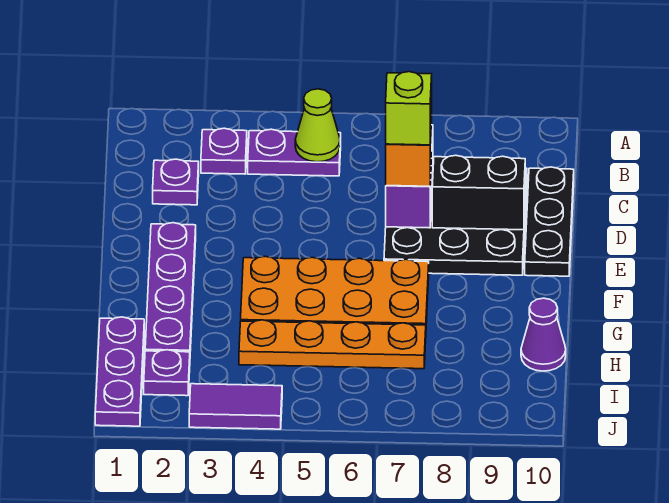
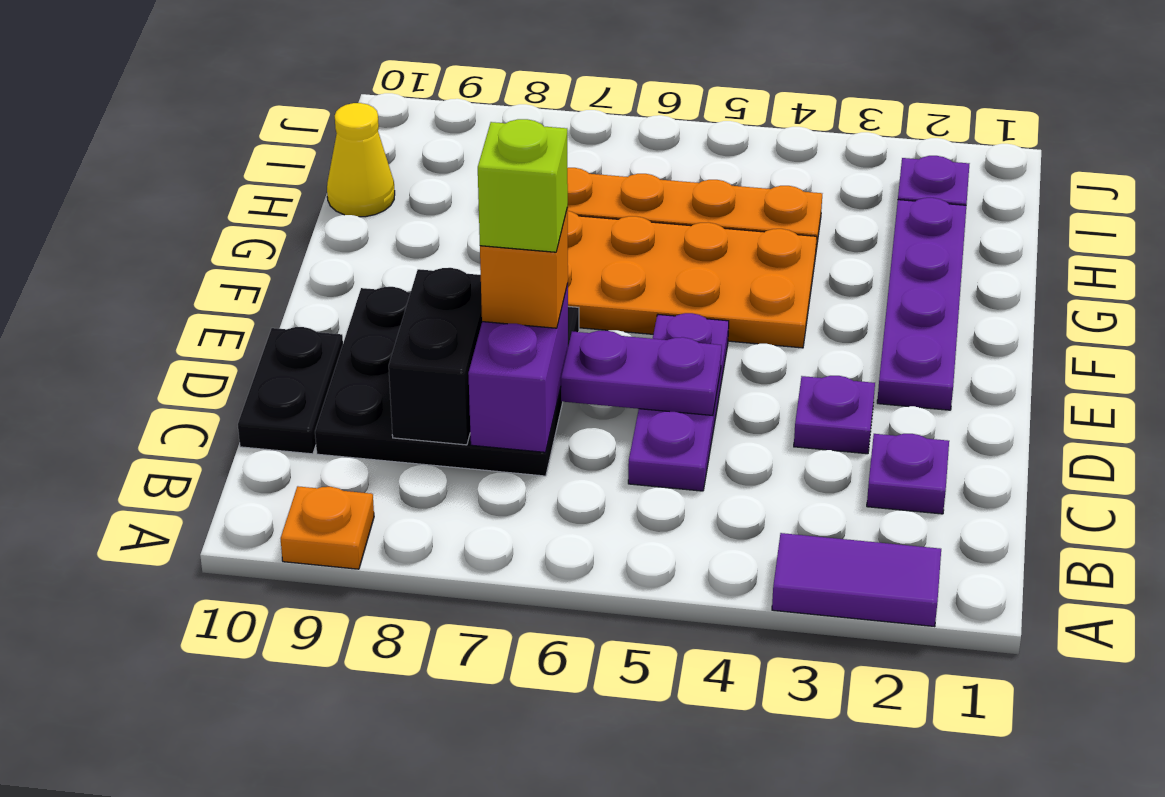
none -> orange plate A9 level 1
purple plate B3 level 1 -> purple plate D3 level 1
purple plate B4:B5 level 1 -> purple plate D5:D6 level 2
lime cone B5 level 2 -> none
black plate C10:E10 level 1 -> black plate C10:D10 level 1
black brick D8:D9 level 2 -> black brick C8:D8 level 2
purple plate H1:J1 level 1 -> purple plate C5:E5 level 1
purple cone H10 level 1 -> yellow cone H10 level 1
purple tile J3:J4 level 1 -> purple tile A2:A3 level 1

